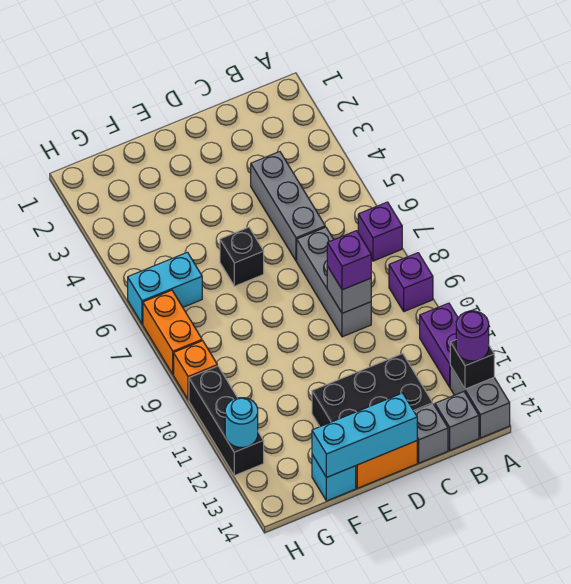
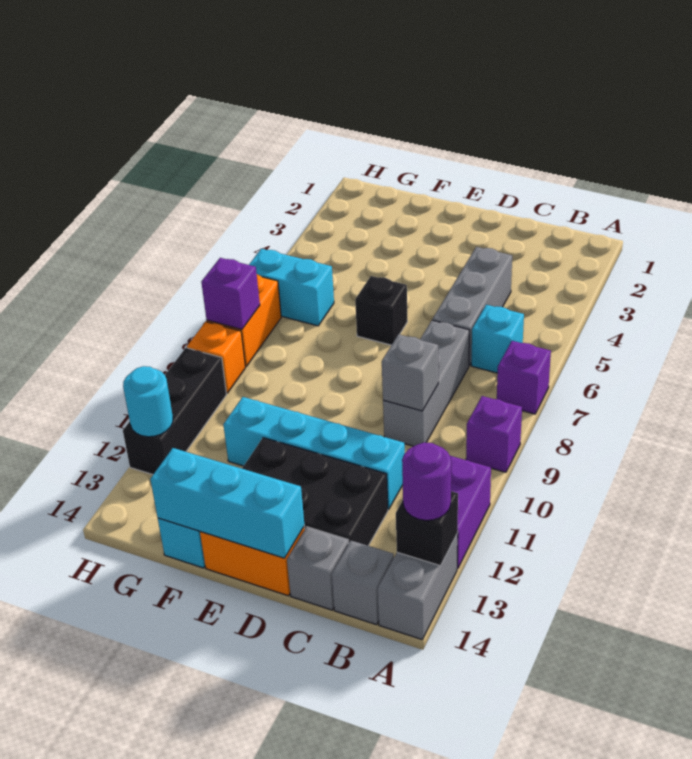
none -> cyan brick B6 level 1
purple brick C9 level 3 -> purple brick H8 level 2
none -> cyan brick C11:F11 level 1

